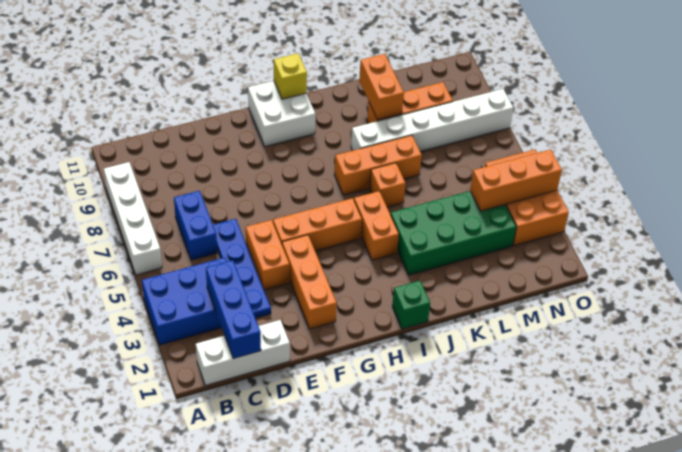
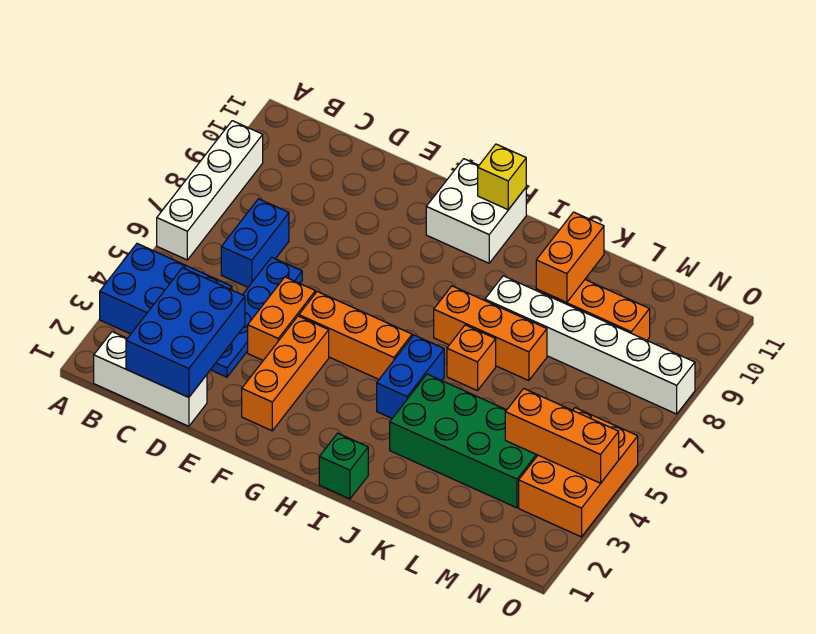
blue brick C1:C3 level 2 -> blue brick C1:D3 level 2
orange brick I4:I5 level 1 -> blue brick I4:I5 level 1

